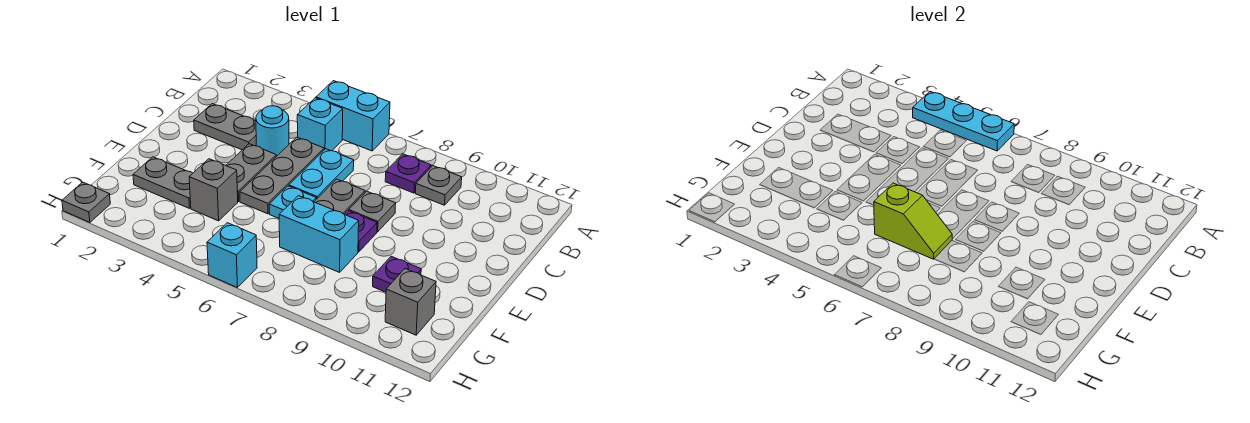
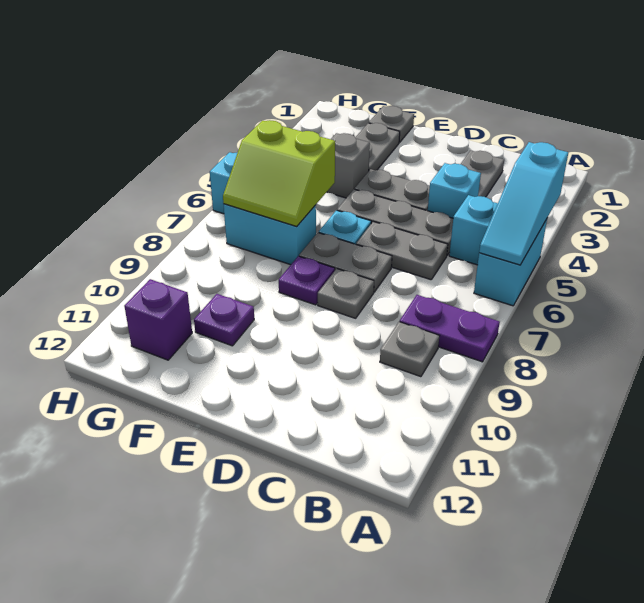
cyan plate A4:A6 level 2 -> cyan slope A4:A6 level 2 top 4
purple plate B8 level 1 -> purple plate A8:B8 level 1
cyan round brick C4 level 1 -> cyan brick C4 level 1
cyan plate C6:D6 level 1 -> grey plate C6:D6 level 1
lime slope F6:F7 level 2 top 6 -> lime slope F6:G7 level 2 top 6
cyan brick F7:F8 level 1 -> cyan brick F7:G7 level 1
grey brick G11 level 1 -> purple brick G11 level 1
grey plate H1 level 1 -> grey plate F1 level 1

